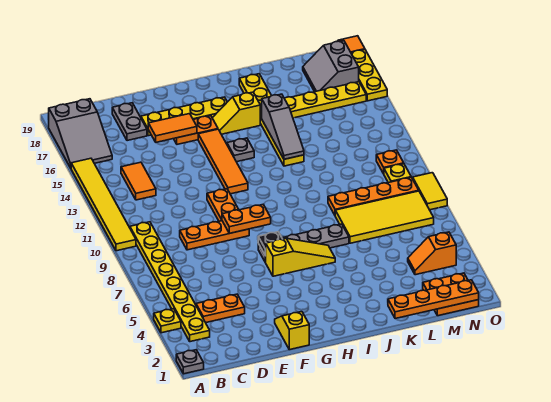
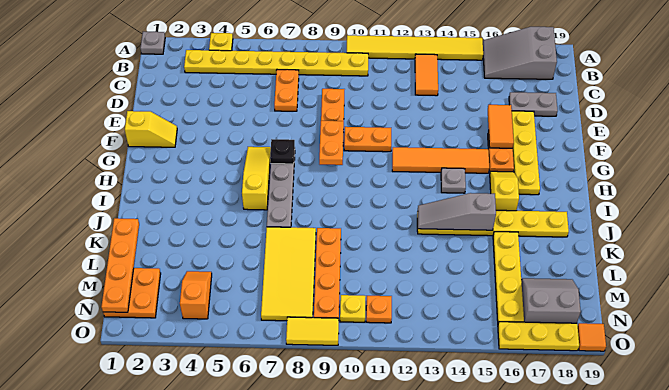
orange plate C4:D4 level 1 -> orange plate C7:D7 level 1
orange tile C13:C14 level 1 -> orange tile B13:C13 level 1
yellow slope G6:I6 level 1 top G -> yellow slope G6:I6 level 1 top I

